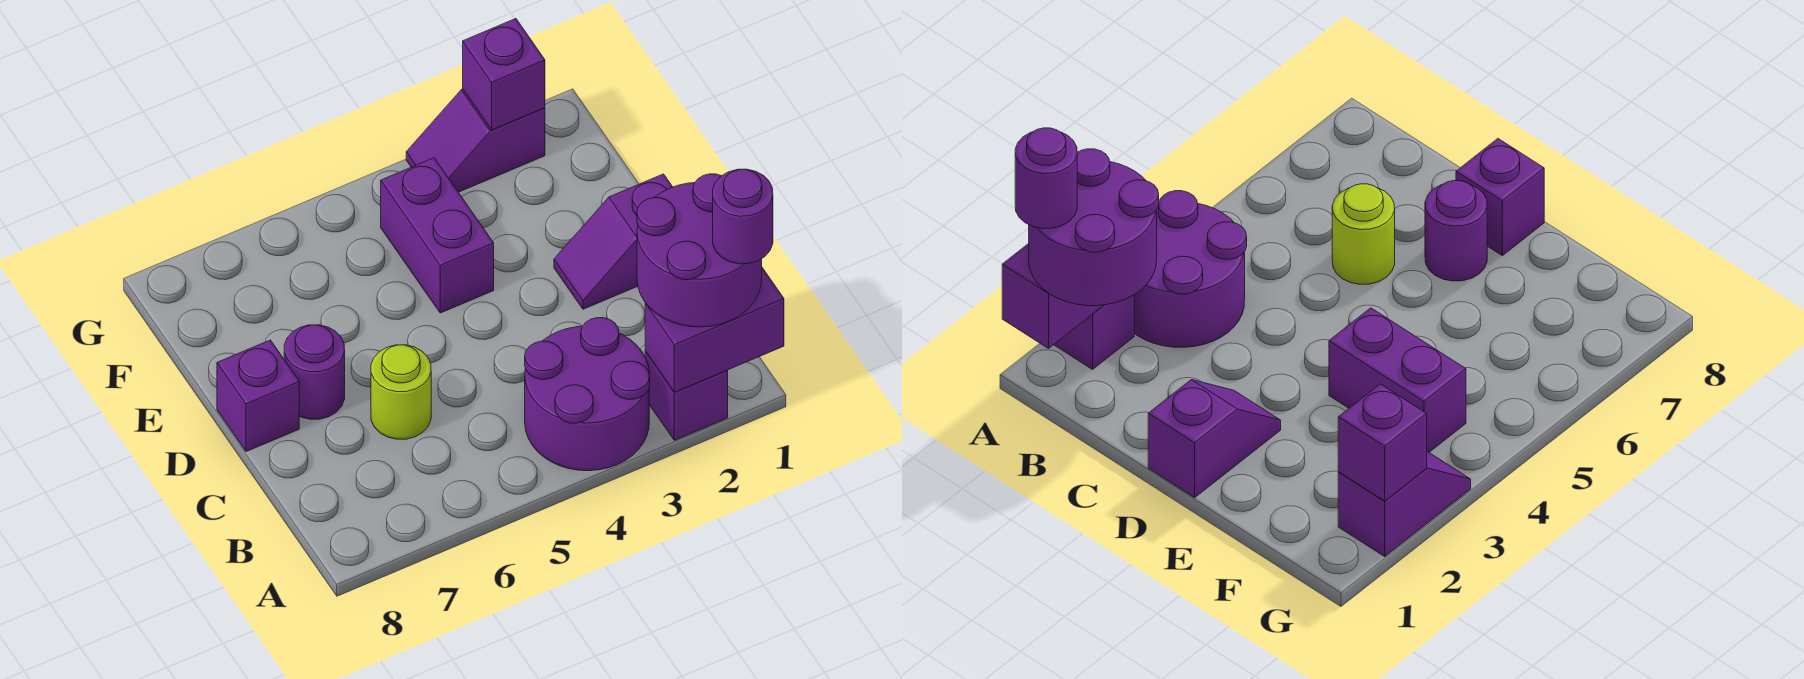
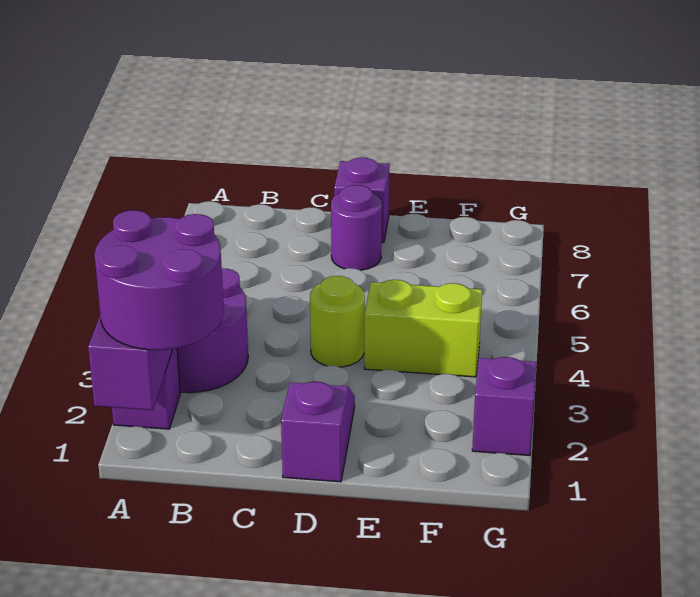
purple round brick A1 level 4 -> none
lime round brick C6 level 1 -> lime round brick D4 level 1
purple brick E4:F4 level 1 -> lime brick E4:F4 level 1
purple brick G2 level 2 -> none

